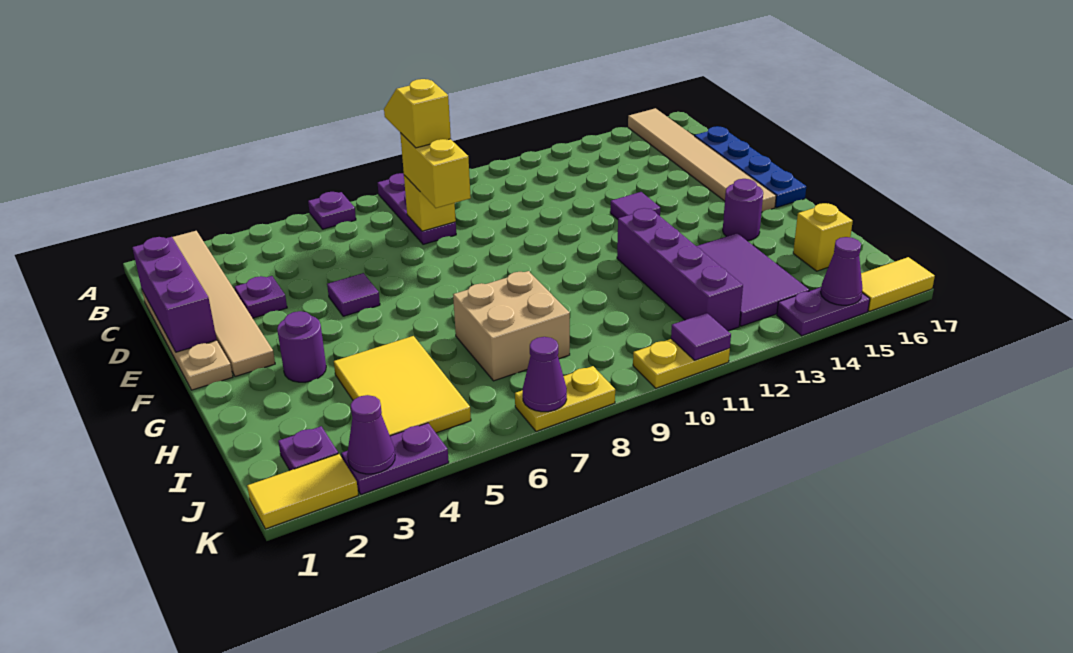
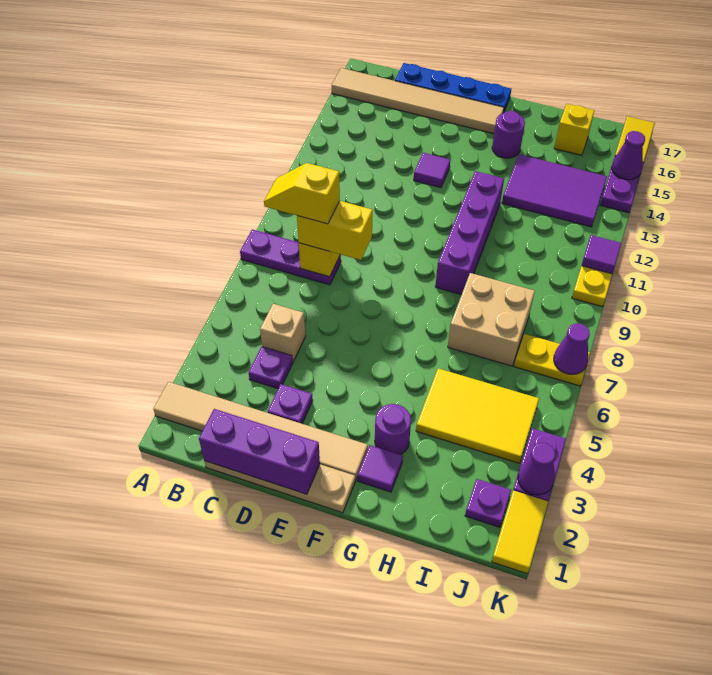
purple plate A6 level 1 -> purple plate C4 level 1
none -> tan brick C5 level 1
purple tile E5 level 1 -> purple tile G2 level 1
purple brick G12:J12 level 1 -> purple brick G9:G12 level 1
yellow plate K7:K8 level 1 -> yellow plate J7:K7 level 1

